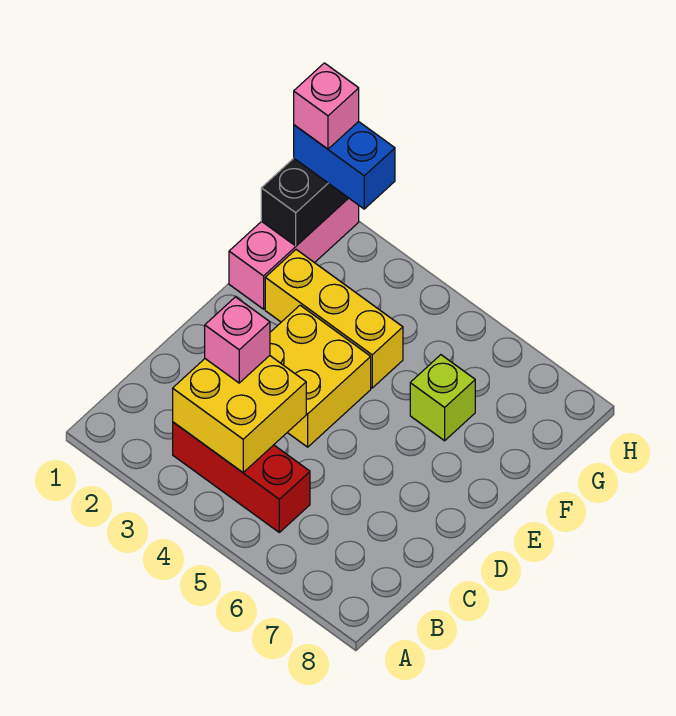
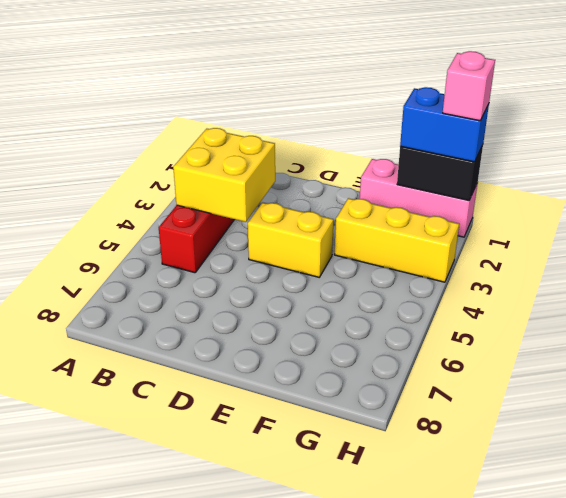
pink brick C3 level 3 -> none
yellow brick D3:E4 level 1 -> yellow brick D4:E4 level 1
yellow brick F2:F4 level 1 -> yellow brick F3:H3 level 1
lime brick F6 level 1 -> none
blue brick H1:H2 level 3 -> blue brick G1:H1 level 3

